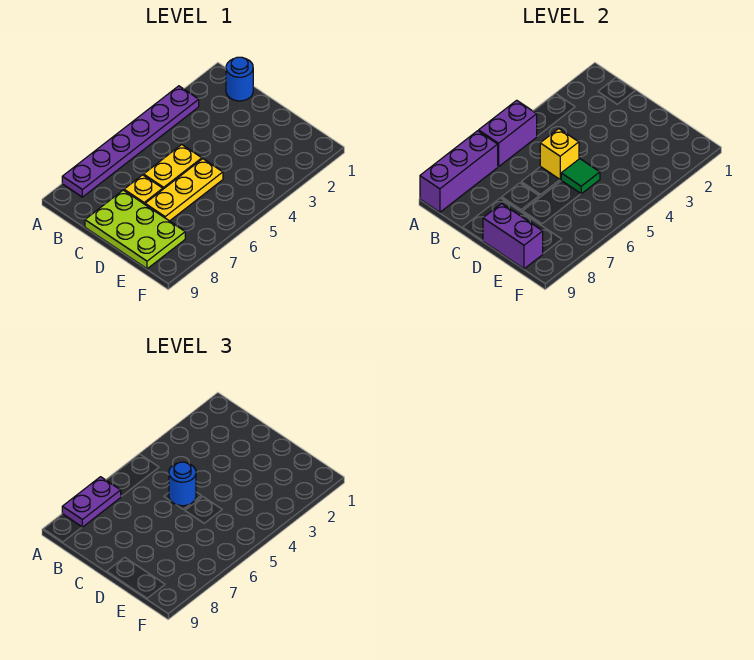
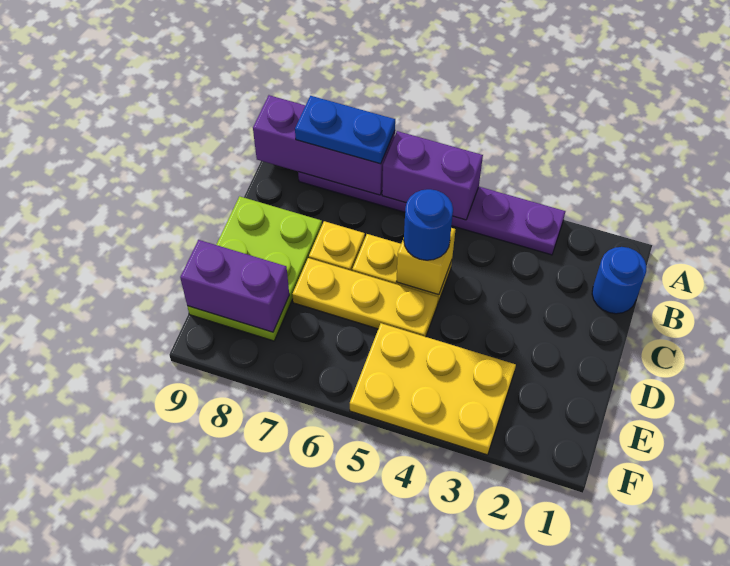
purple plate A7:A8 level 3 -> blue plate A7:A8 level 3
green tile D5 level 2 -> none
purple brick D9:E9 level 2 -> purple brick E8:E9 level 2
none -> yellow plate E3:F5 level 1

